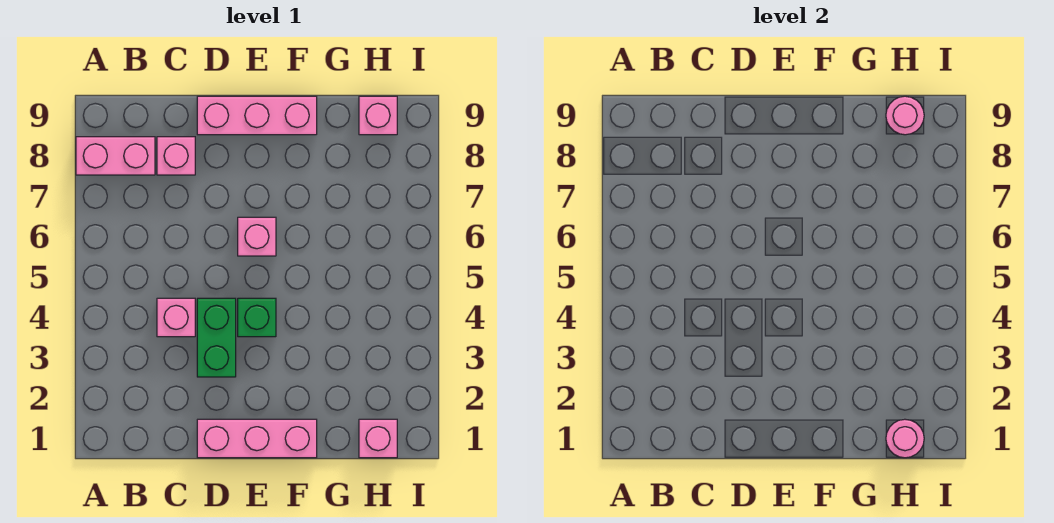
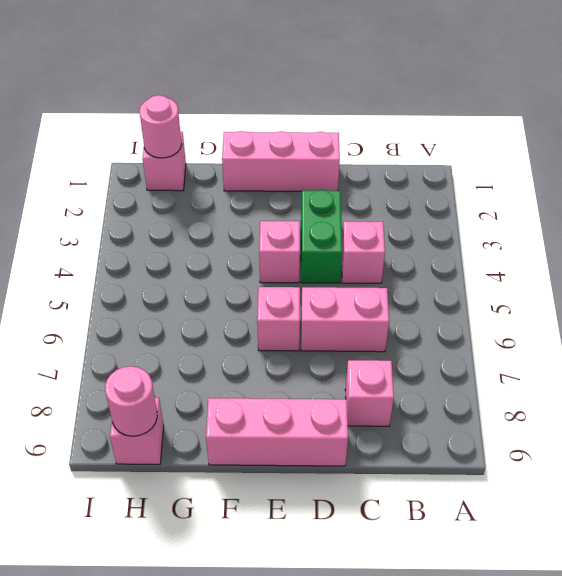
pink brick A8:B8 level 1 -> pink brick C6:D6 level 1
green brick E4 level 1 -> pink brick E4 level 1

